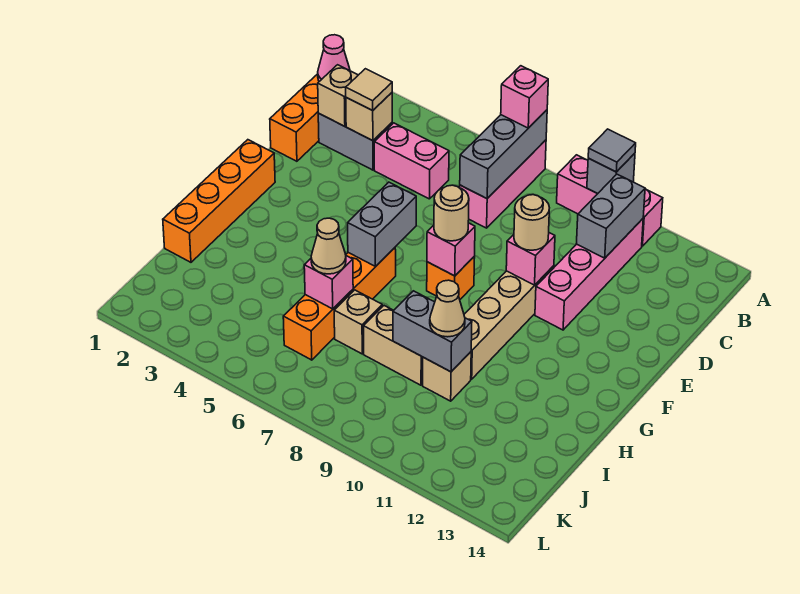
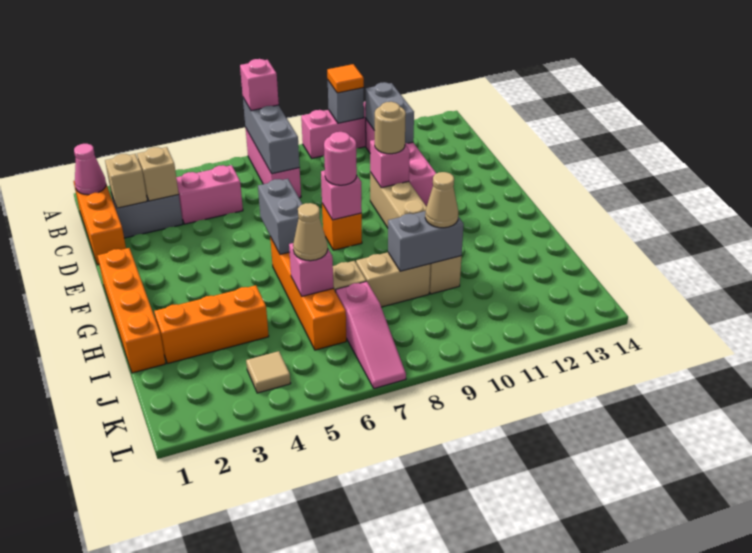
grey tile A10 level 3 -> orange tile A10 level 3
tan tile C3 level 3 -> tan tile K4 level 1
tan round brick F8 level 3 -> pink round brick F8 level 3
none -> orange brick I2:I4 level 1
none -> pink slope J7:L7 level 1 top J

